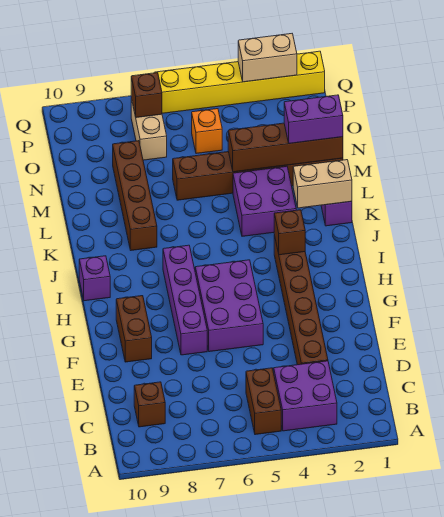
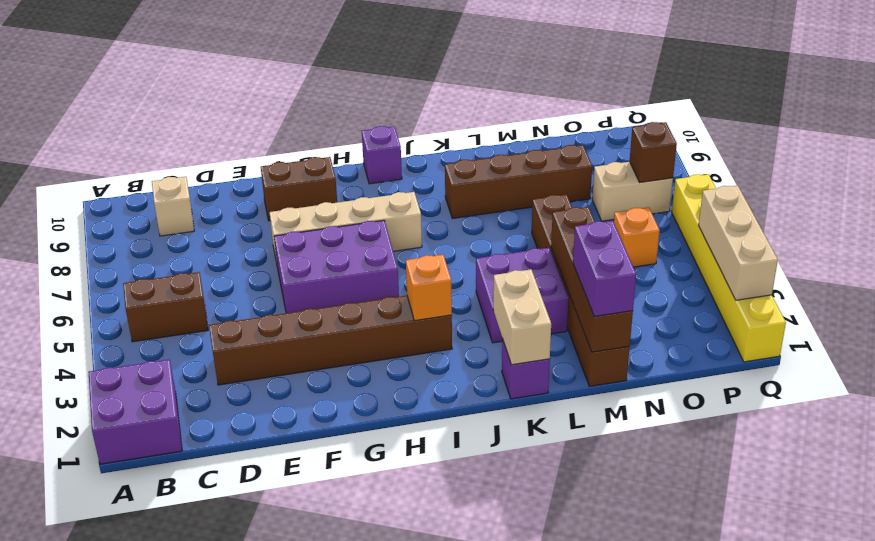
purple brick B3:C4 level 1 -> purple brick A1:B2 level 1
brown brick C9 level 1 -> tan brick C9 level 1
purple brick F7:I7 level 1 -> tan brick F7:I7 level 1
brown brick I3 level 2 -> orange brick I3 level 2
tan brick Q2:Q3 level 2 -> tan brick Q2:Q4 level 2

